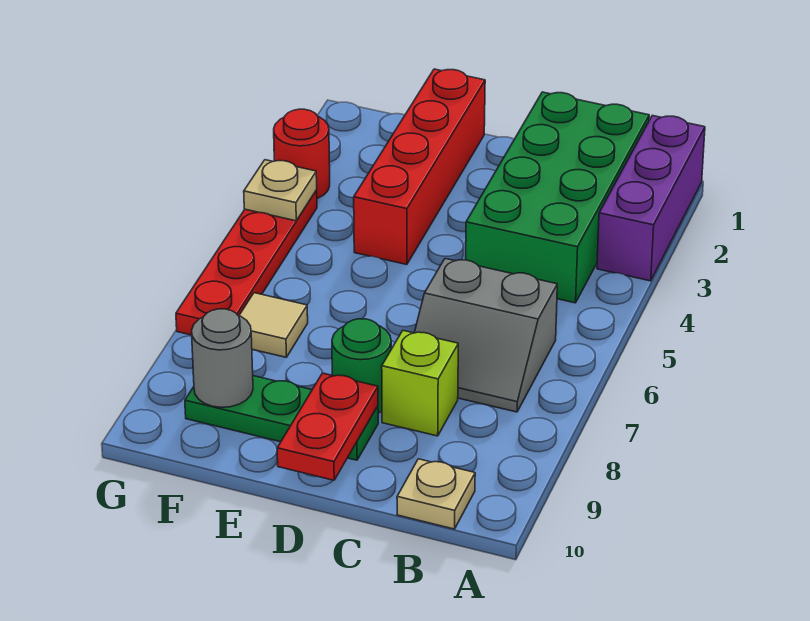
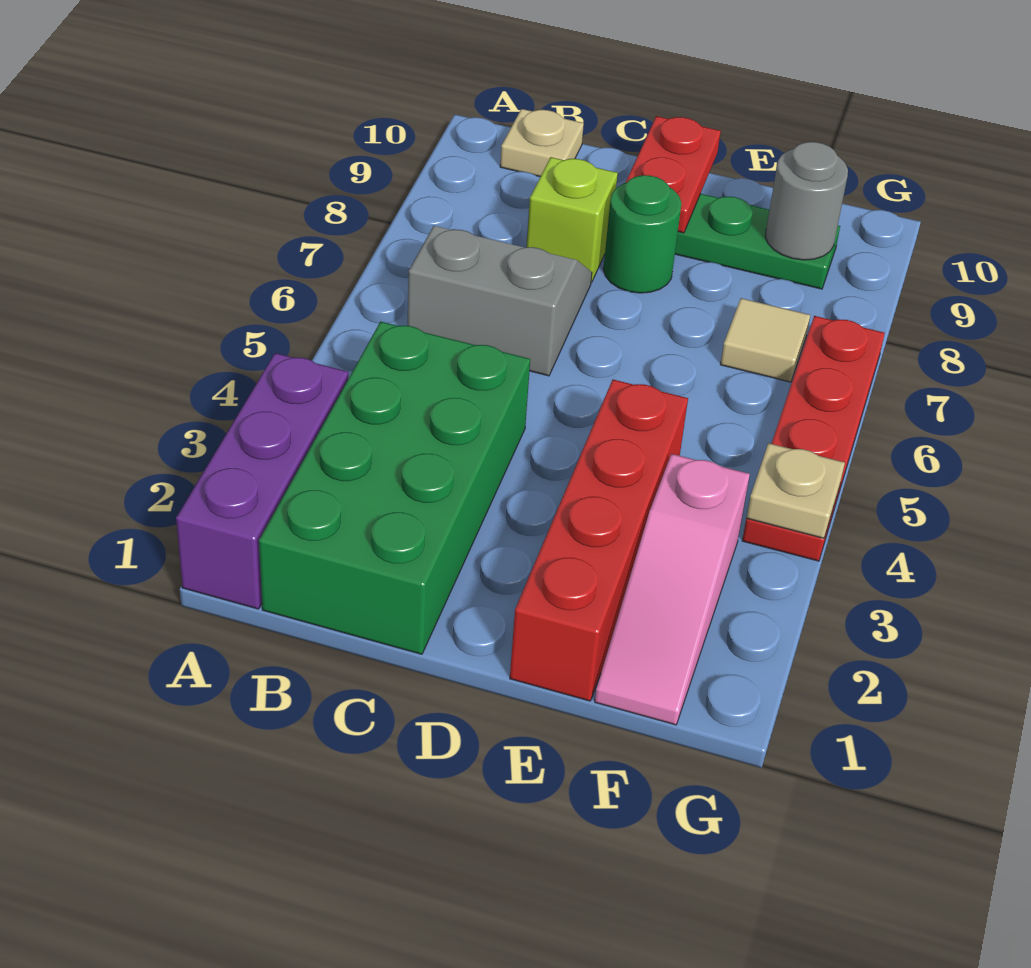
none -> pink slope F1:F3 level 1 top 3
red round brick G3 level 1 -> none

